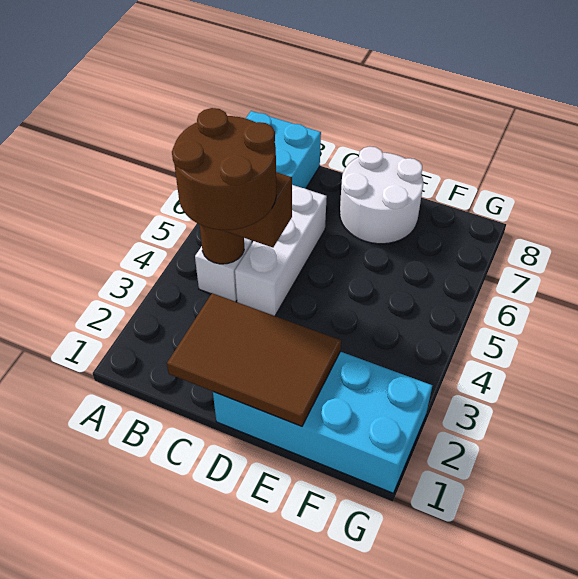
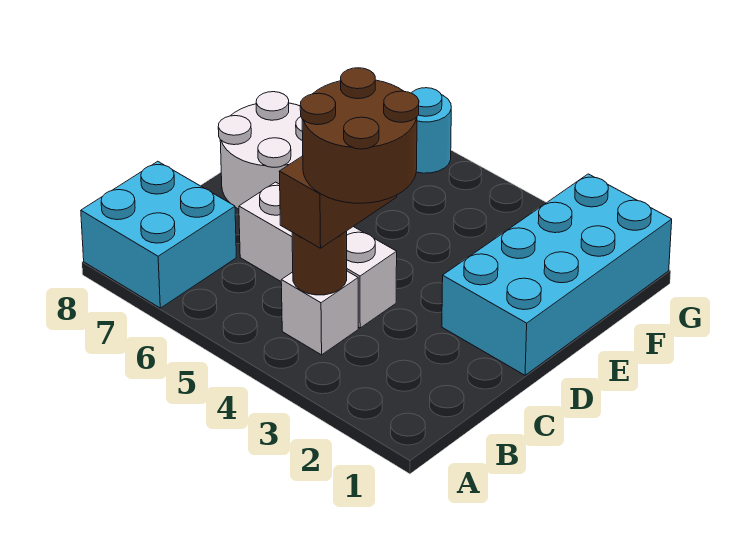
brown tile C1:E2 level 2 -> none
none -> cyan round brick G6 level 1

